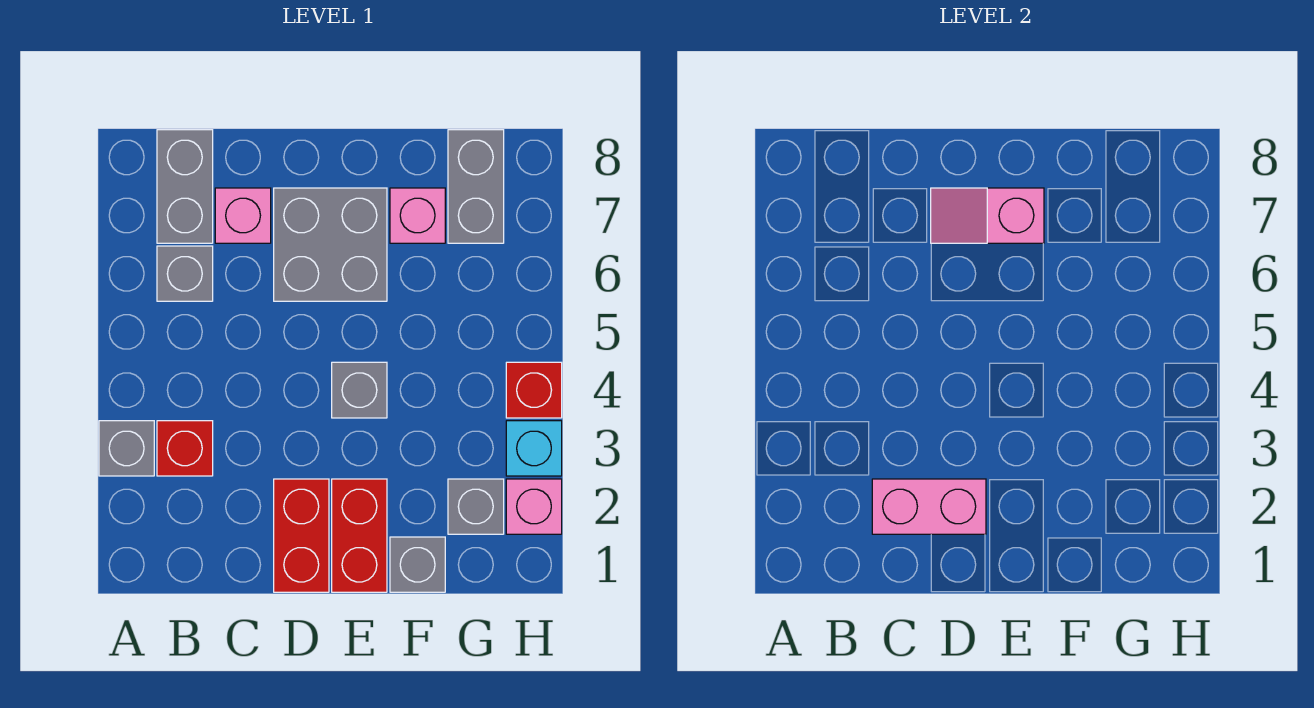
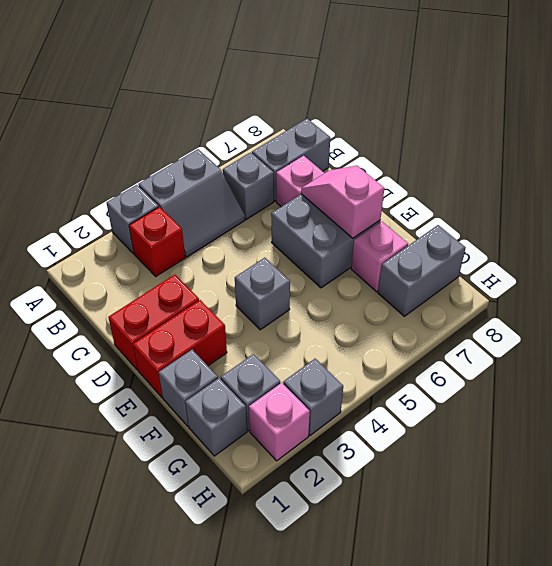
none -> grey slope A4:B5 level 1 top A
pink brick C2:D2 level 2 -> none
none -> grey brick G1 level 1
cyan brick H3 level 1 -> grey brick H3 level 1
red brick H4 level 1 -> none

